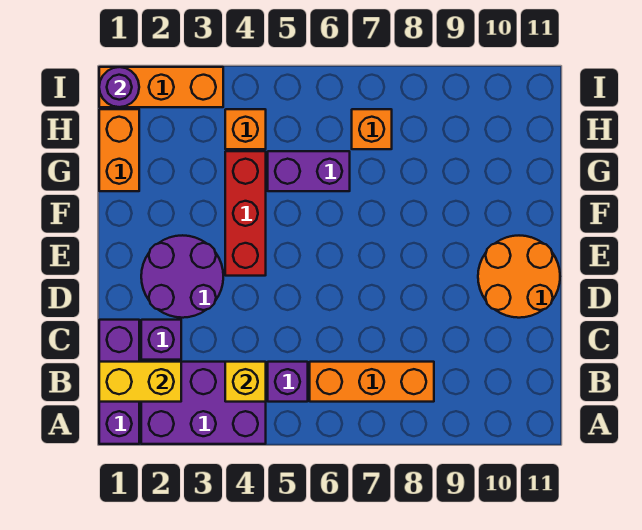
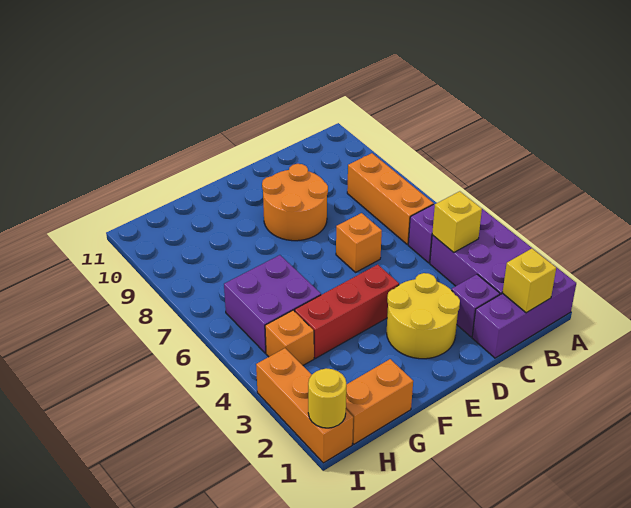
yellow brick B1:B2 level 2 -> yellow brick B1 level 2
purple round brick D2:E3 level 1 -> yellow round brick D2:E3 level 1
orange round brick D10:E11 level 1 -> orange round brick D8:E9 level 1
purple brick G5:G6 level 1 -> purple brick G5:H6 level 1
orange brick H7 level 1 -> orange brick D6 level 1
purple round brick I1 level 2 -> yellow round brick I1 level 2

